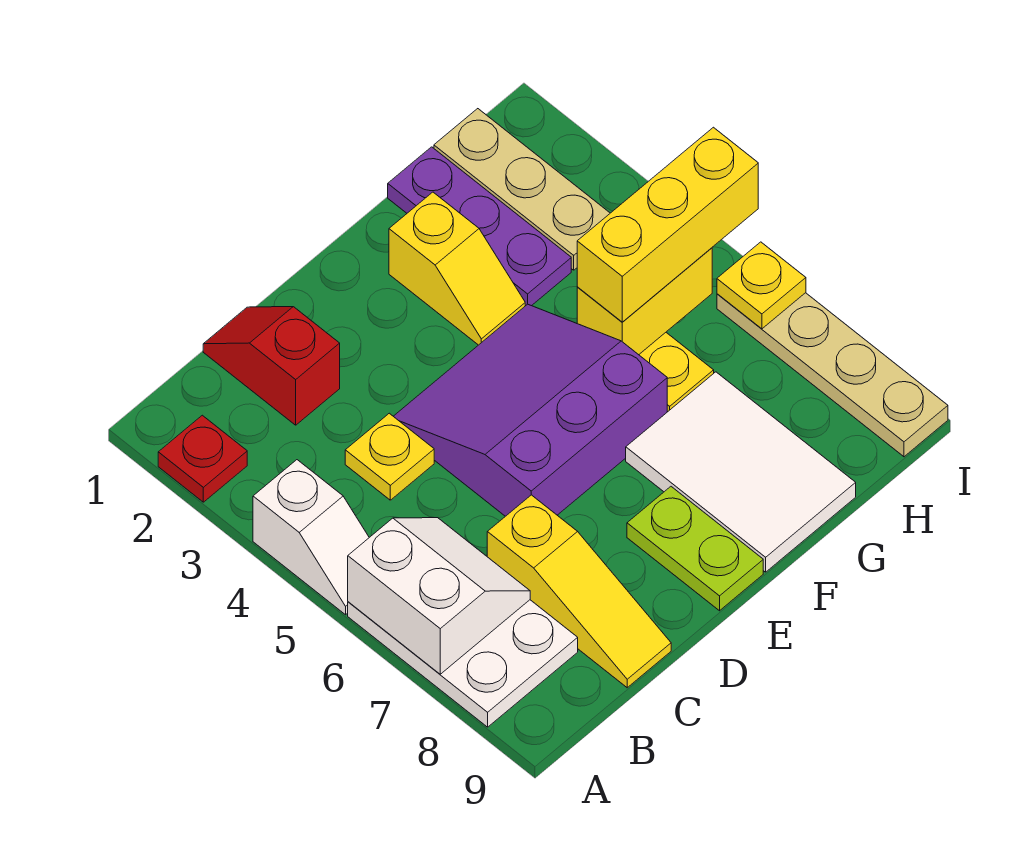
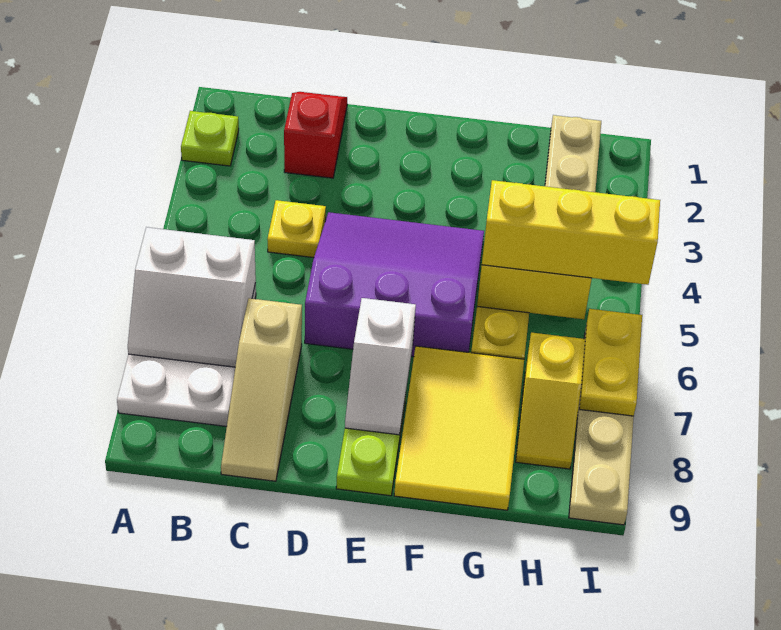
red plate A2 level 1 -> lime plate A2 level 1
white slope A4:A5 level 1 top 4 -> white slope E7:E8 level 2 top 7
white slope A6:B7 level 2 top A -> white slope A6:B7 level 2 top 6
yellow slope C7:C9 level 1 top 7 -> tan slope C7:C9 level 1 top 7
yellow slope F2:F3 level 1 top 2 -> yellow slope H7:H8 level 1 top 7
white tile F7:G9 level 1 -> yellow tile F7:G9 level 1
purple plate G1:G3 level 1 -> none
yellow plate I6 level 2 -> yellow plate I6:I7 level 2

